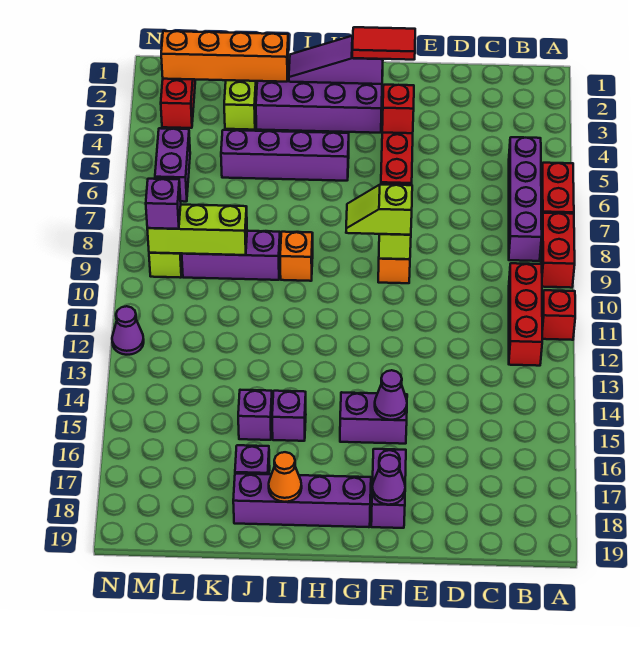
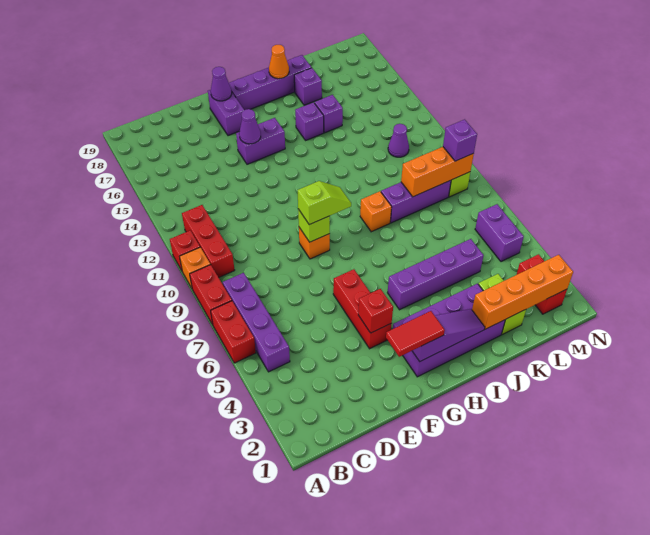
none -> orange brick A10 level 1
lime brick K9:M9 level 2 -> orange brick K9:M9 level 2
purple cone N12 level 1 -> purple cone L12 level 1

